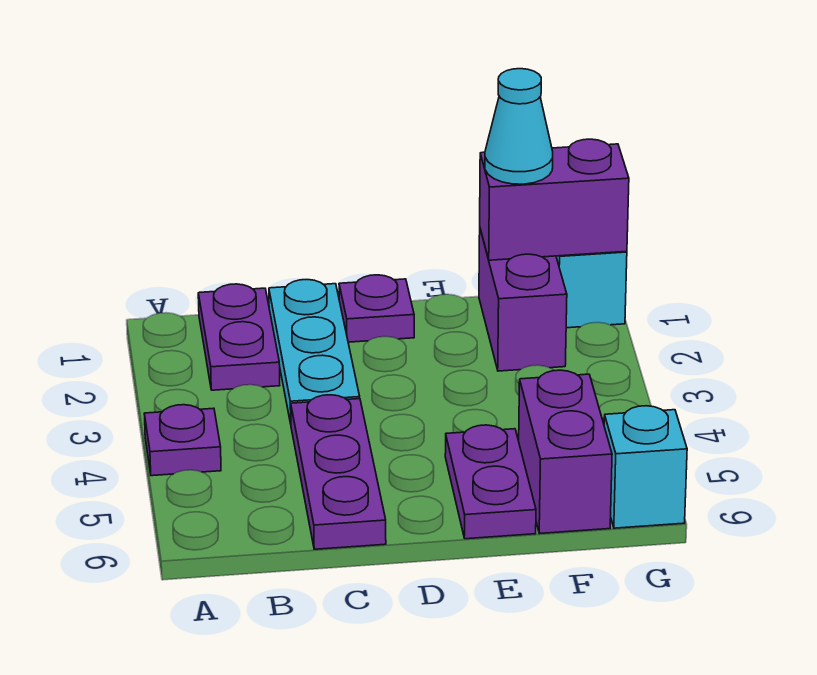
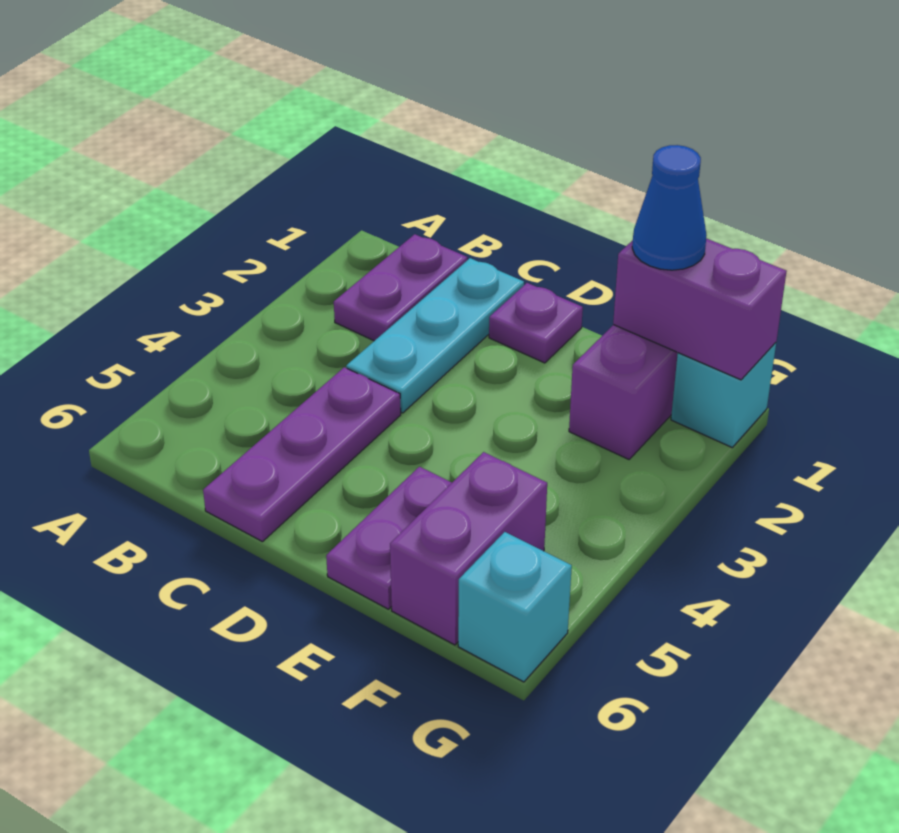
purple plate A4 level 1 -> none
cyan cone F1 level 3 -> blue cone F1 level 3

